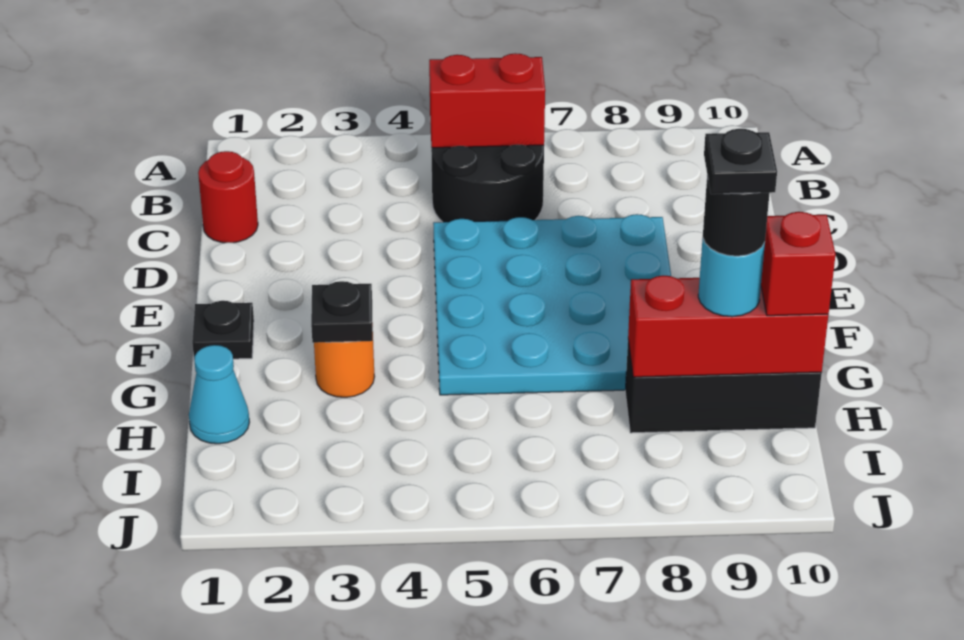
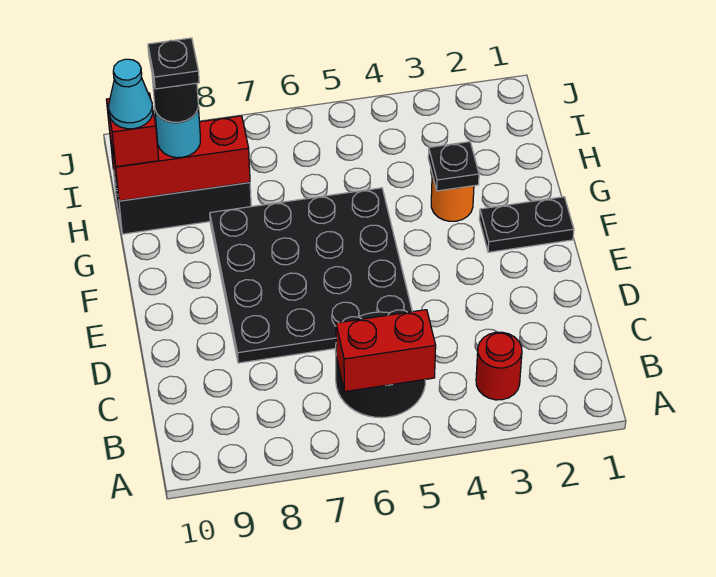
red round brick C1 level 1 -> red round brick B3 level 1
cyan plate D5:G8 level 1 -> black plate D5:G8 level 1
black plate F1 level 1 -> black plate F1:F2 level 1
cyan cone H1 level 1 -> cyan cone H10 level 4

